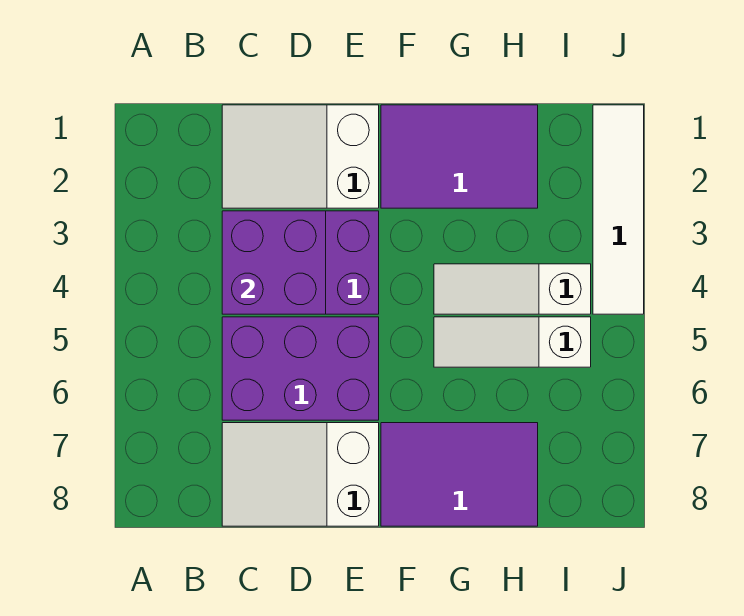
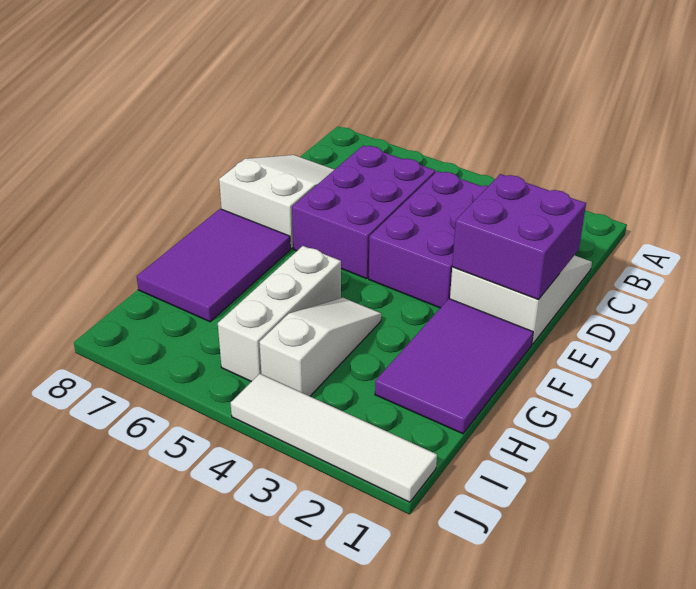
purple brick C3:D4 level 2 -> purple brick D1:E2 level 2
white slope G5:I5 level 1 top I -> white brick G5:I5 level 1

